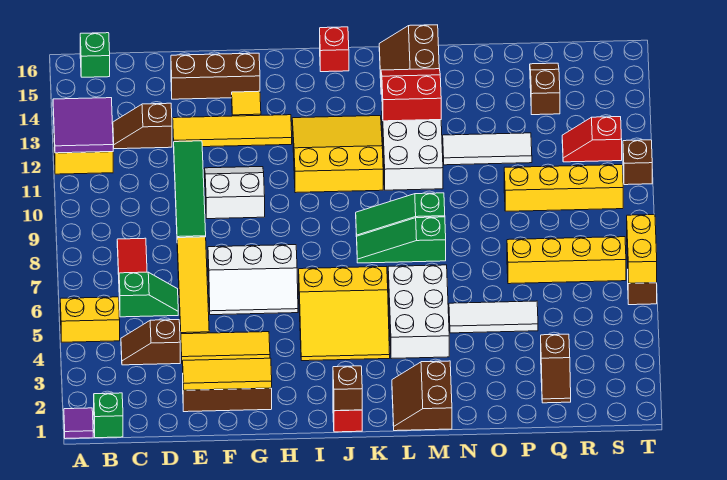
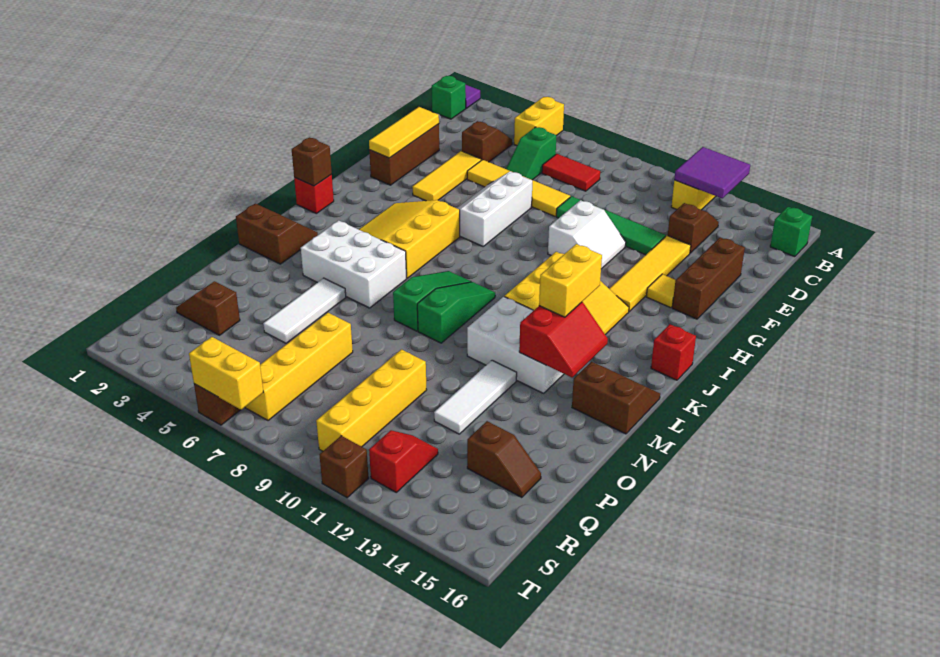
none -> yellow brick K13:L13 level 3

